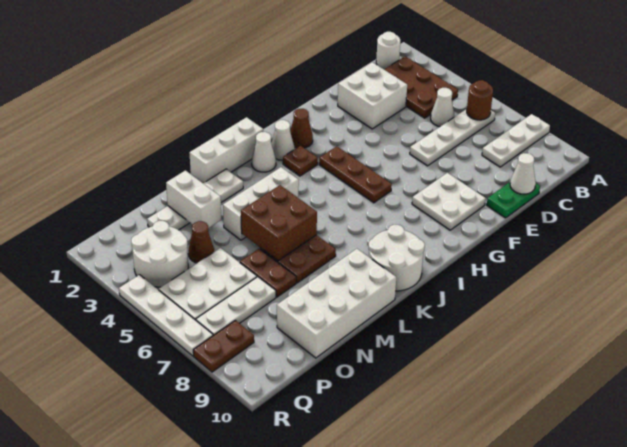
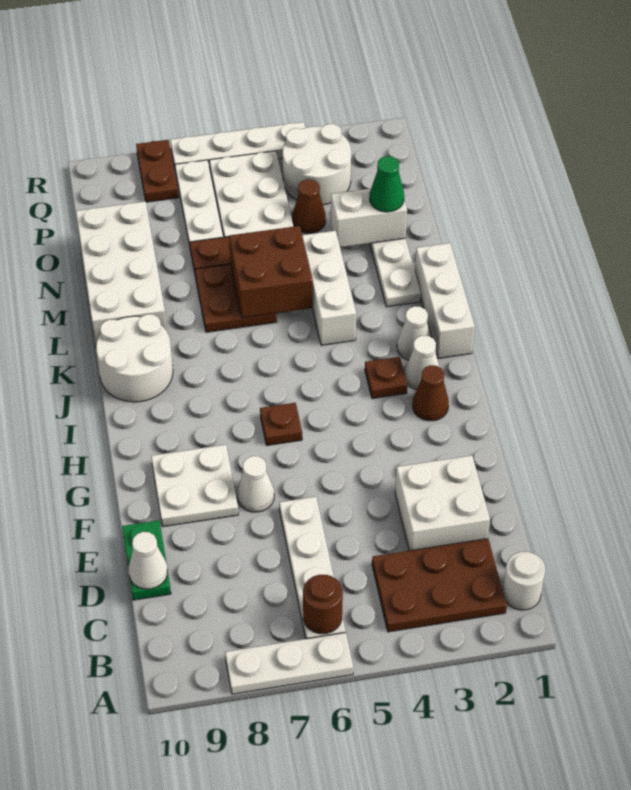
white plate A8:C8 level 1 -> white plate A6:A8 level 1
white cone C5 level 1 -> white cone F7 level 1
brown plate H4:H6 level 1 -> brown plate H6 level 1
none -> green cone N2 level 3

